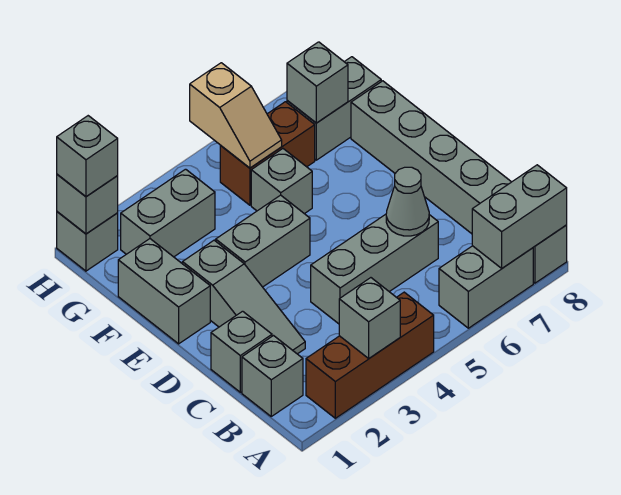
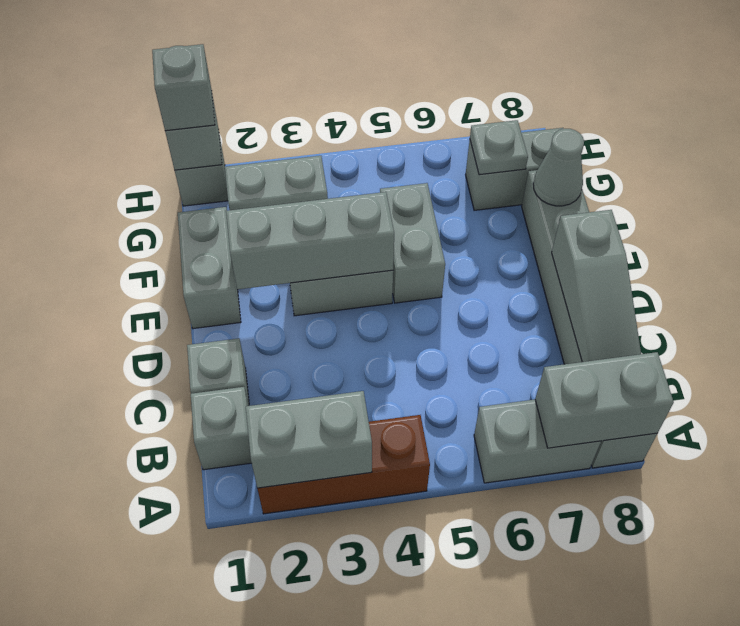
grey brick A3 level 2 -> grey brick A2:A3 level 2
grey slope C2:E2 level 1 top E -> grey slope B8:D8 level 2 top D
grey brick C4:C6 level 1 -> grey brick E2:E4 level 2
grey cone C6 level 2 -> grey cone F8 level 2
grey brick F5 level 1 -> grey brick E5:F5 level 1
brown brick G5:G6 level 1 -> none
tan slope G5:H5 level 2 top H -> none
grey brick G7 level 2 -> grey plate G7 level 2

